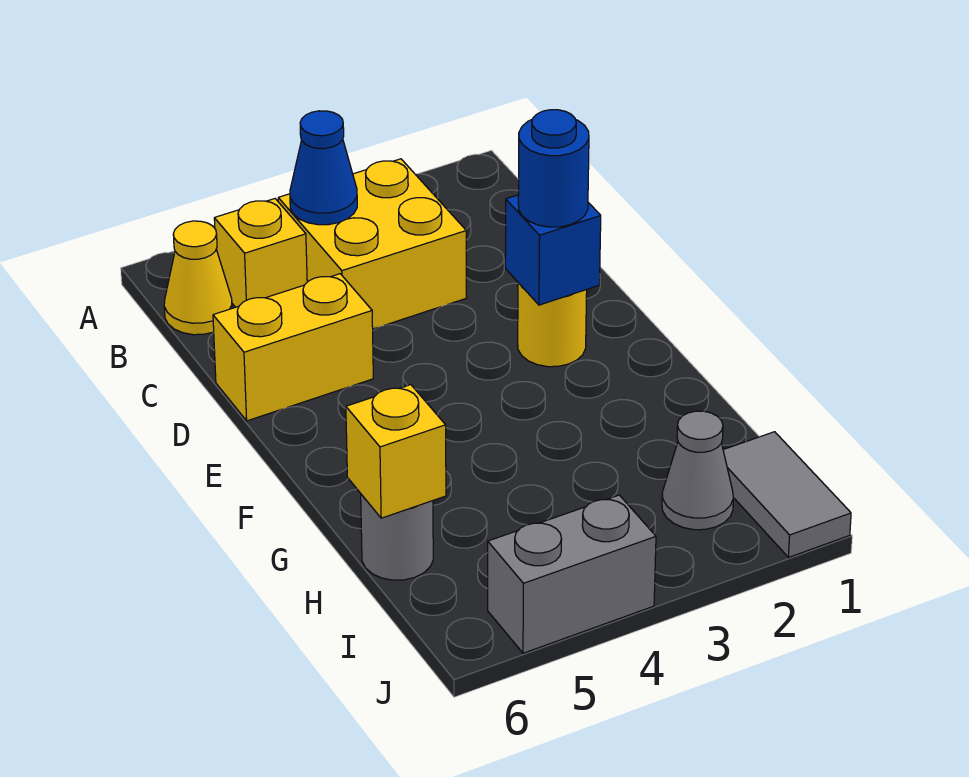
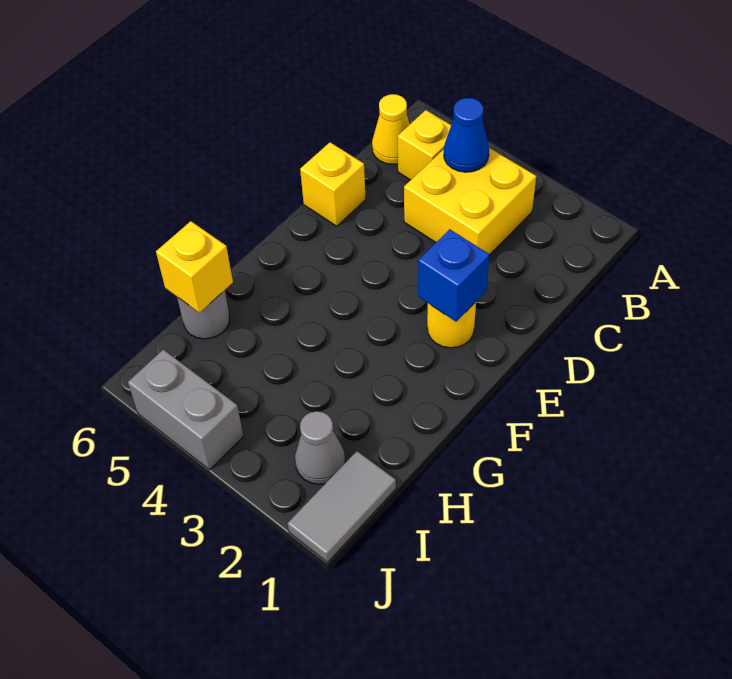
yellow brick D5:D6 level 1 -> yellow brick D6 level 1
blue round brick E2 level 3 -> none

